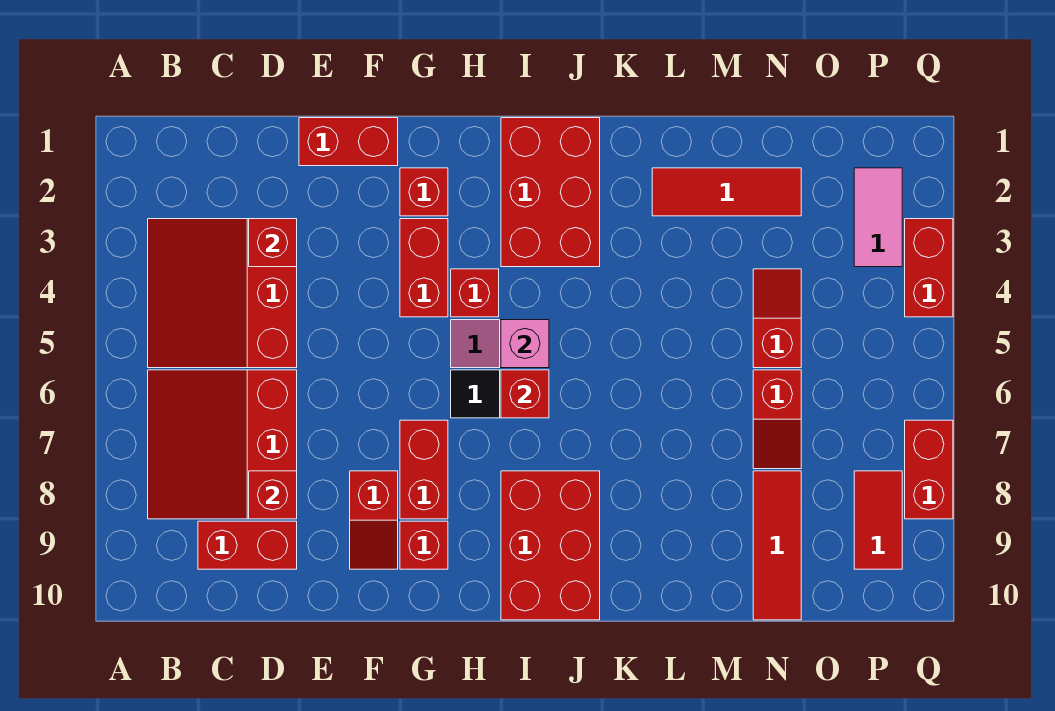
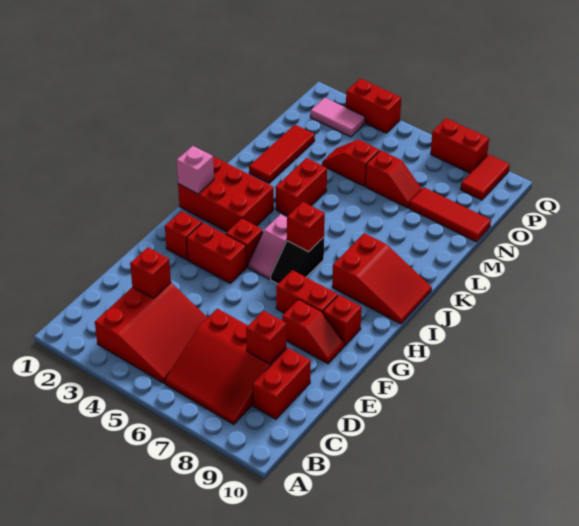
red slope B3:D5 level 1 top D -> red slope B3:D5 level 1 top 3
red brick E1:F1 level 1 -> red brick K4:L4 level 1
pink brick I5 level 2 -> pink brick I1 level 2
red brick I8:J10 level 1 -> red slope I8:J10 level 1 top 8
red tile P8:P9 level 1 -> red tile P9:Q9 level 1

